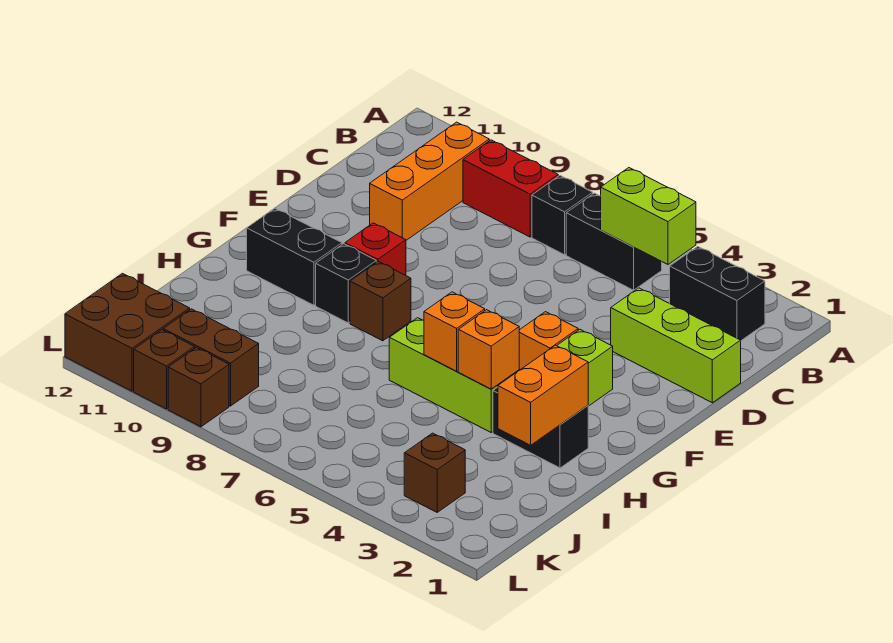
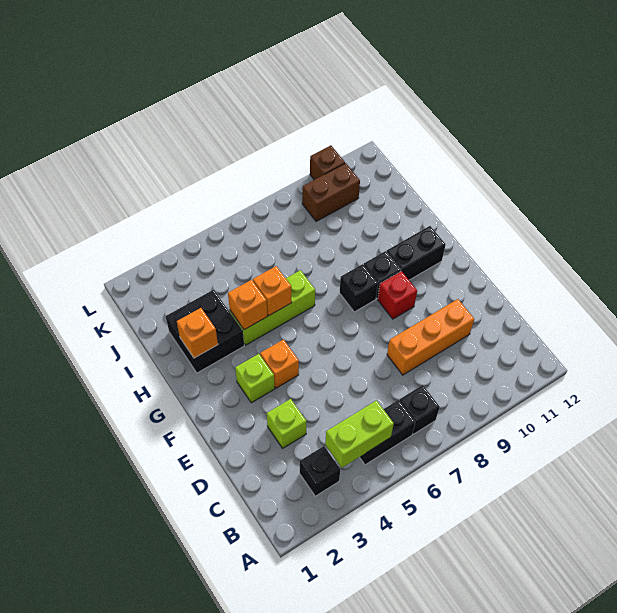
black brick B2:B3 level 1 -> black brick B3 level 1
red brick B8:B9 level 1 -> none
orange brick B10:D10 level 1 -> orange brick D8:D10 level 1
lime brick D1:D3 level 1 -> lime brick D3 level 1
brown brick G8 level 1 -> black brick G8 level 1
black brick H2:H3 level 1 -> black brick H2:I3 level 1
orange brick H2:I2 level 2 -> orange brick H2 level 2
brown brick K3 level 1 -> none
brown brick K11:L12 level 1 -> none
brown brick L9 level 1 -> none

